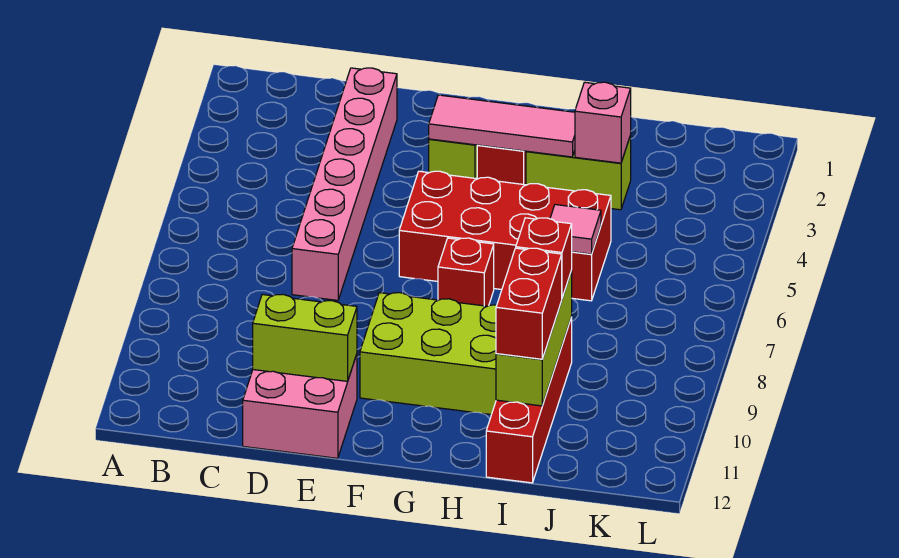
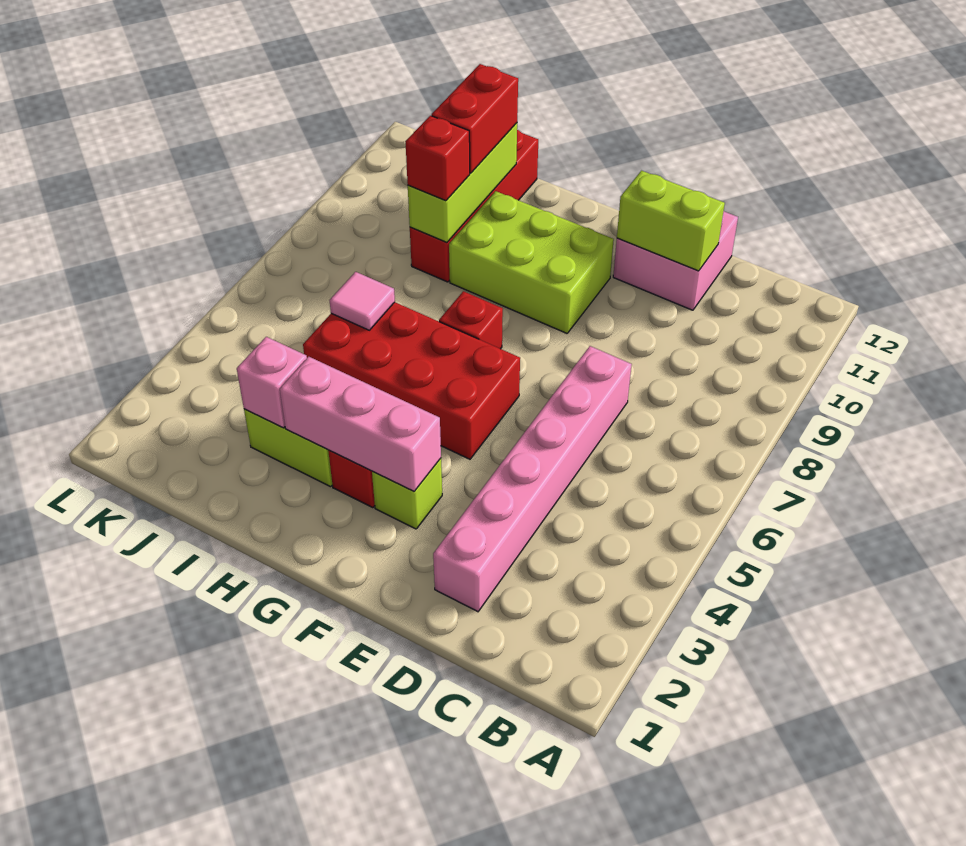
pink tile F3:H3 level 2 -> pink brick F3:H3 level 2

